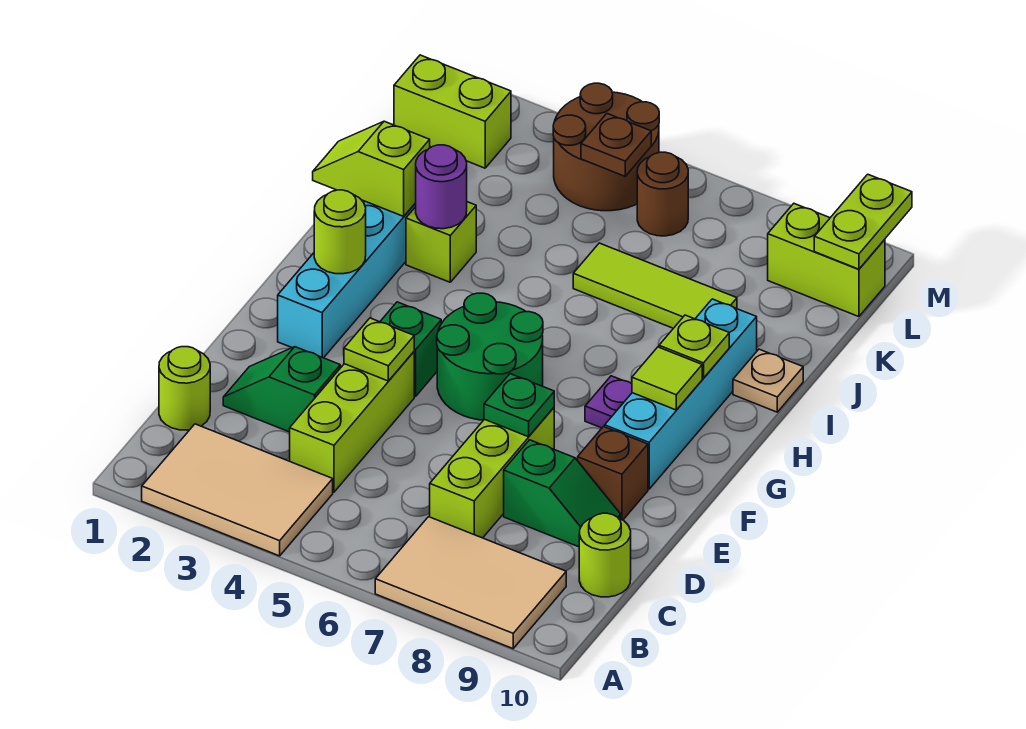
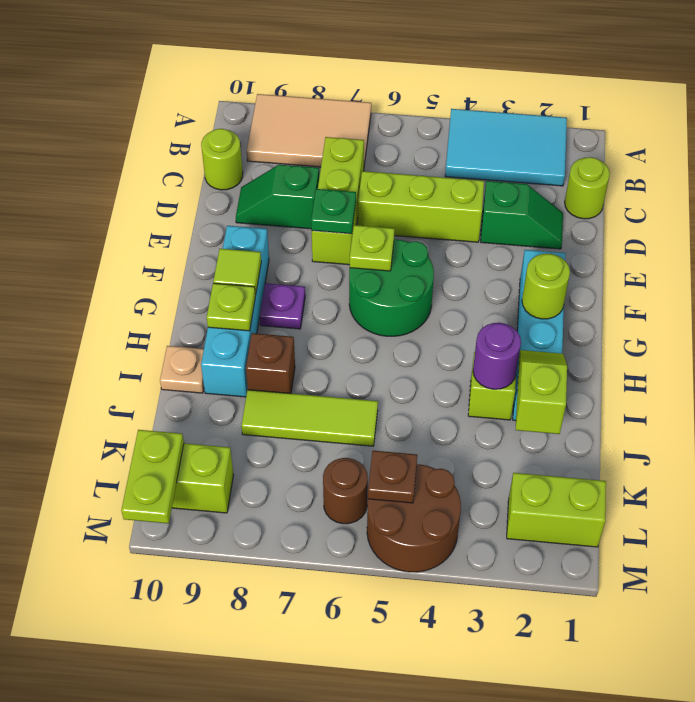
tan tile A2:B4 level 1 -> cyan tile A2:B4 level 1
lime brick C4:E4 level 1 -> lime brick D4:D6 level 1
lime plate E4 level 2 -> lime plate F6 level 2
brown brick E9 level 1 -> brown brick I8 level 1
green brick F4 level 1 -> none
lime slope I1:I2 level 2 top 2 -> lime slope I2:J2 level 2 top J

